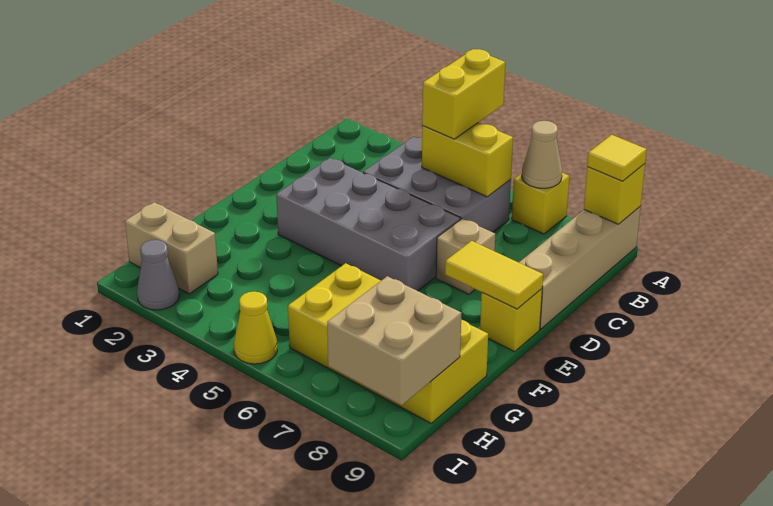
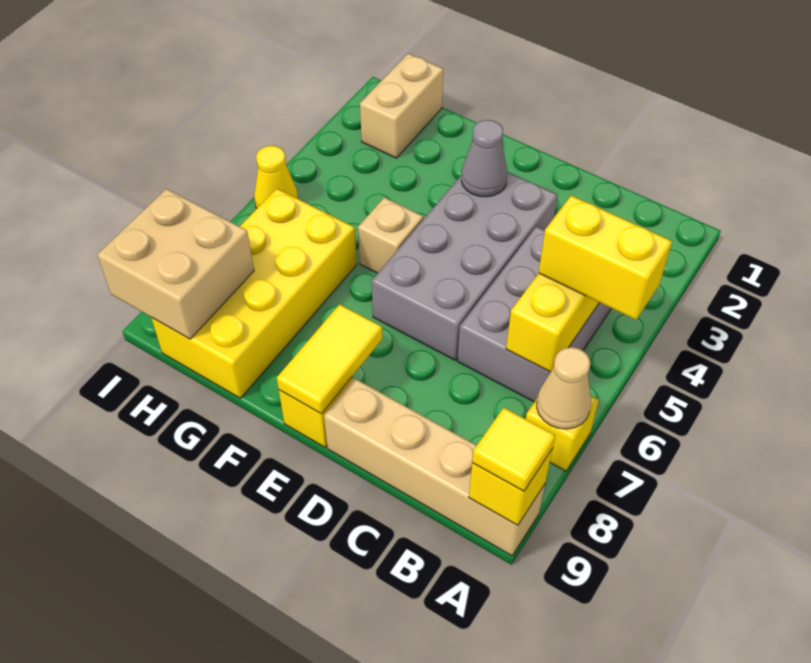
tan brick D7 level 1 -> tan brick F5 level 1
grey cone I2 level 1 -> grey cone E3 level 2

